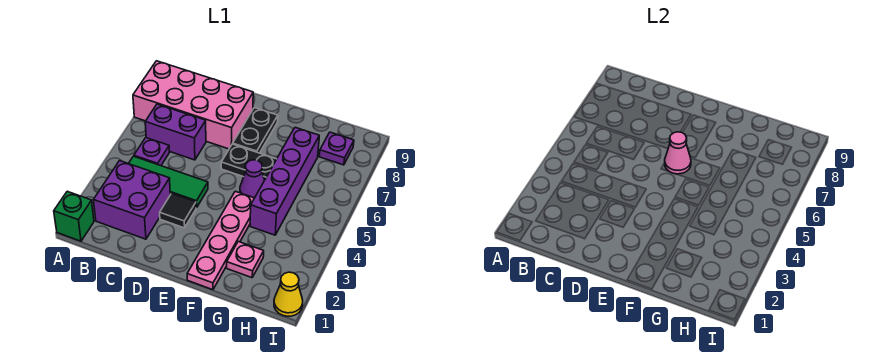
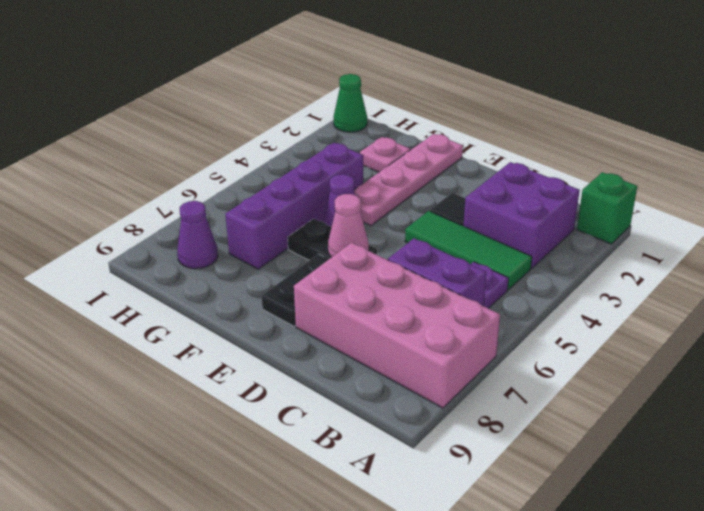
purple plate H8 level 1 -> purple cone H8 level 1
yellow cone I1 level 1 -> green cone I1 level 1

